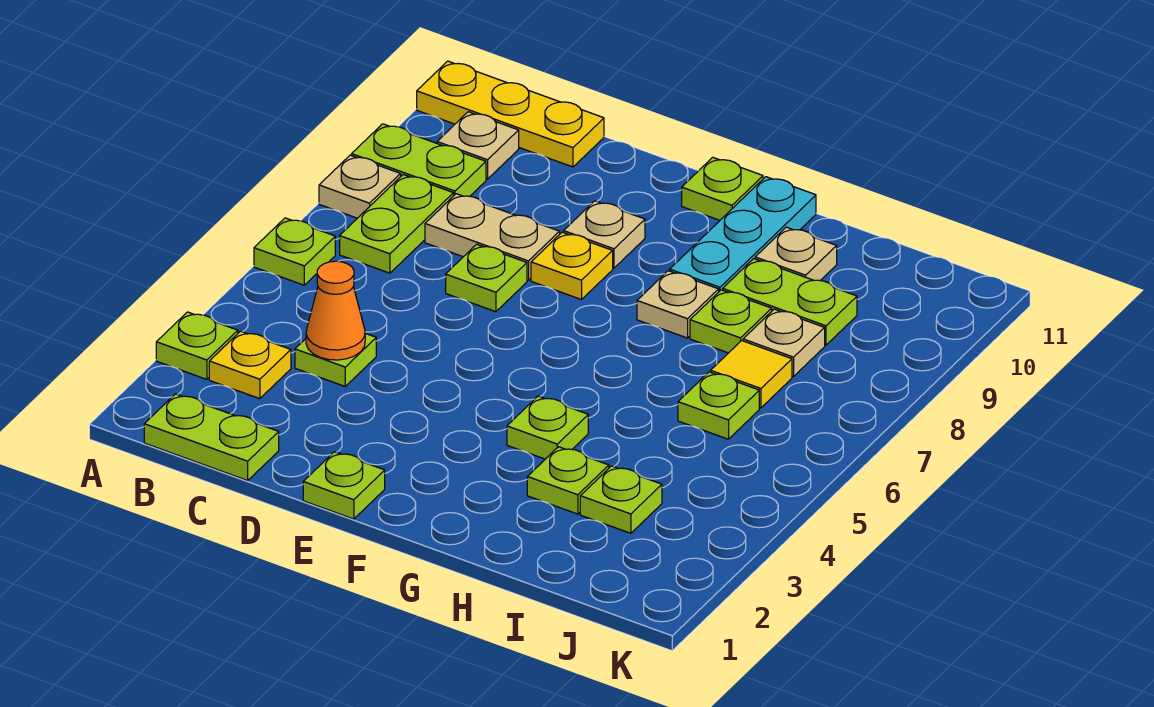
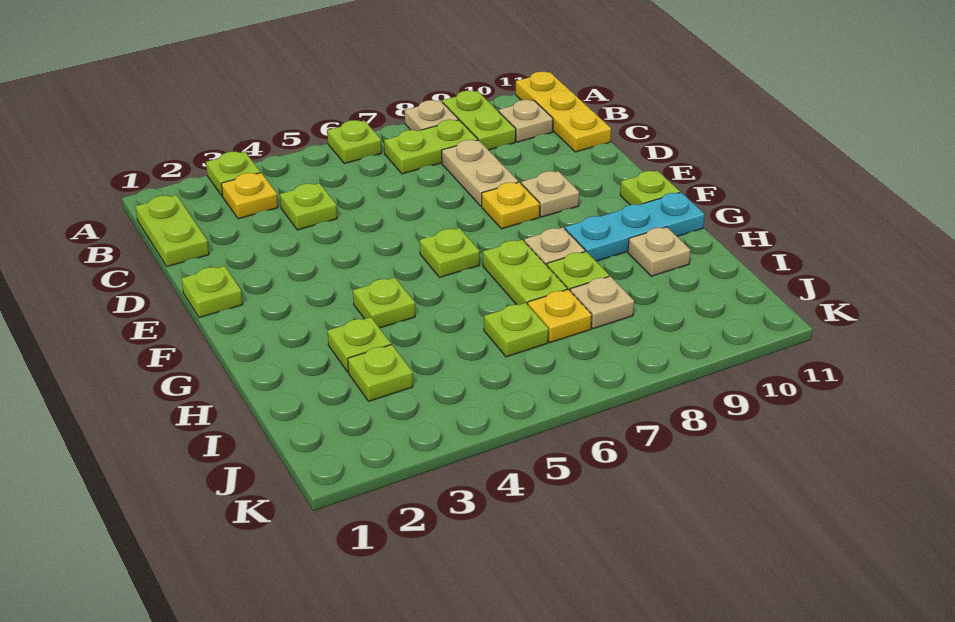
orange cone C4 level 2 -> none
lime plate D7 level 1 -> lime plate F6 level 1
lime plate H9:I9 level 1 -> lime plate G7:H7 level 1
yellow tile I7 level 1 -> yellow plate I7 level 1

